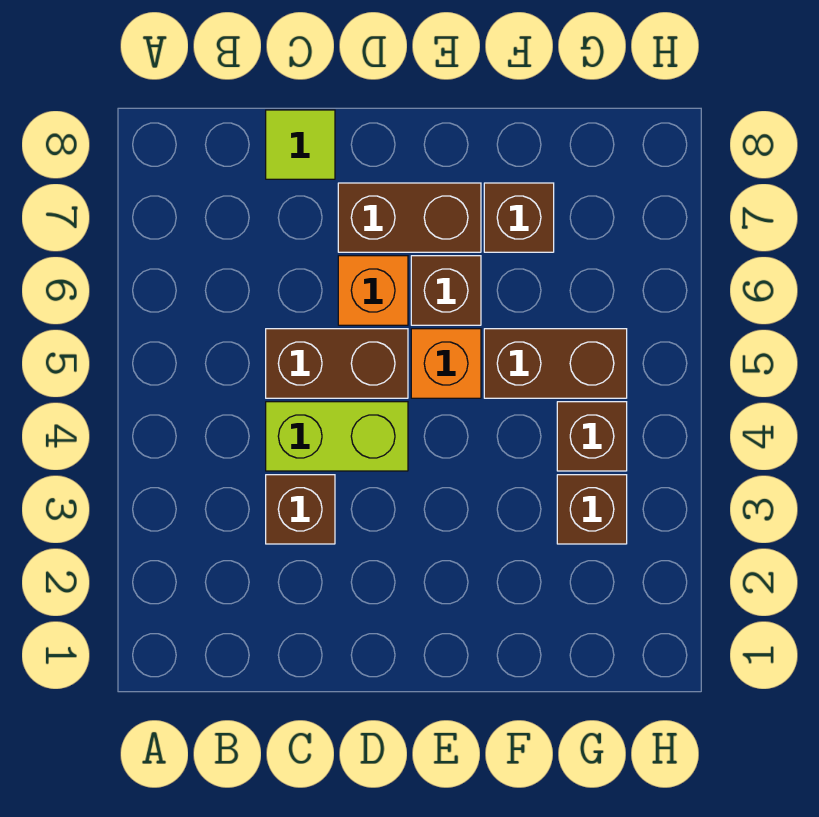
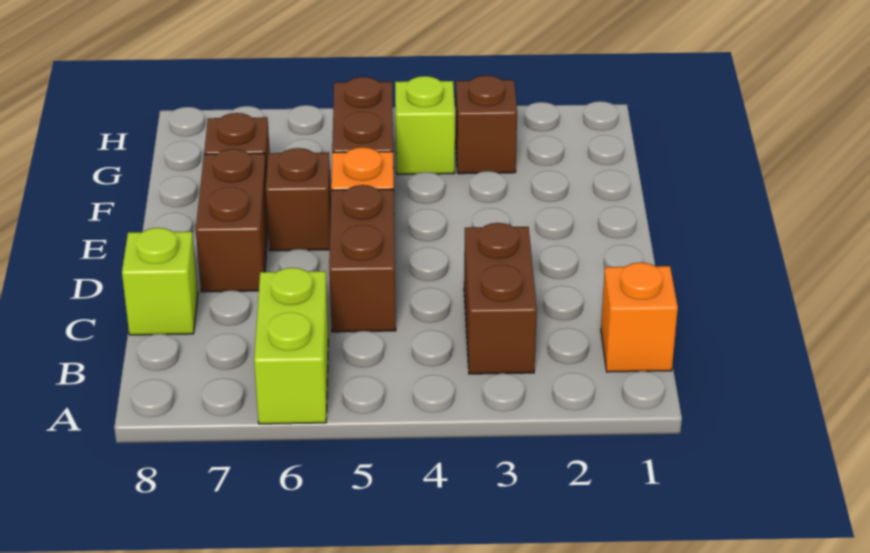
brown brick C3 level 1 -> brown brick B3:C3 level 1
lime brick C4:D4 level 1 -> lime brick A6:B6 level 1
lime tile C8 level 1 -> lime brick C8 level 1
orange brick D6 level 1 -> orange brick B1 level 1
brown brick G4 level 1 -> lime brick G4 level 1

